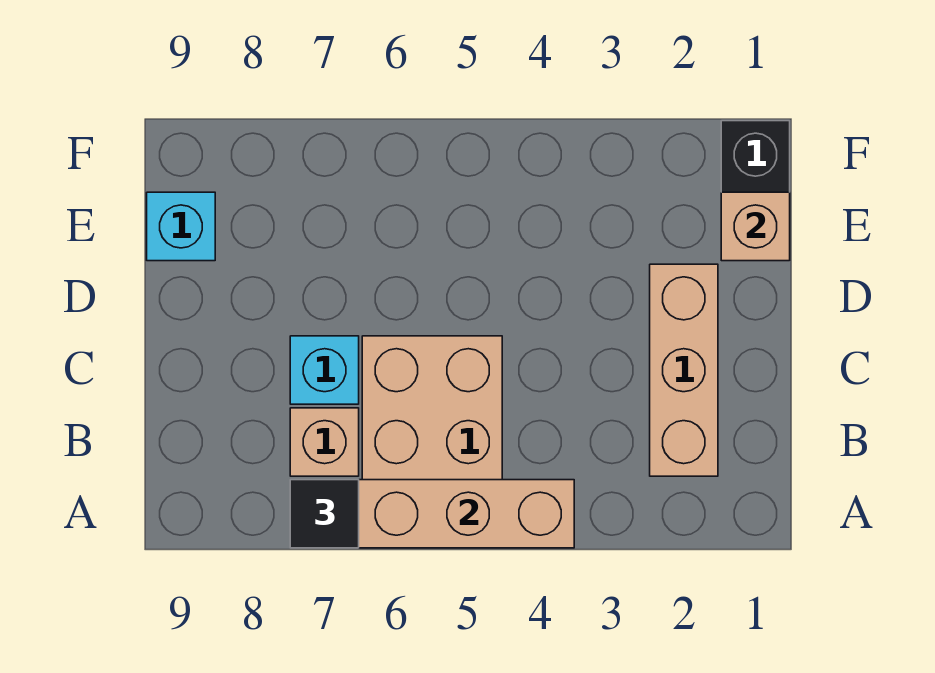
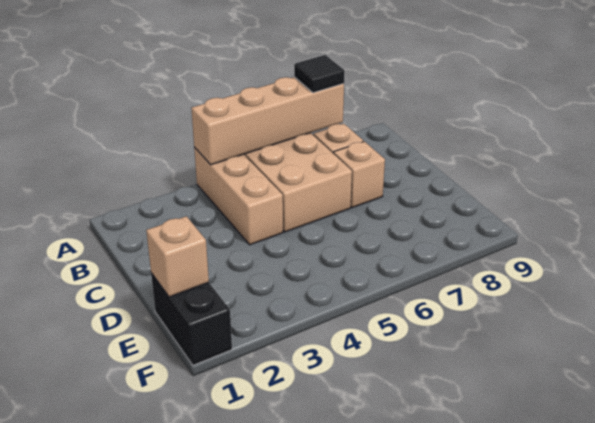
tan brick B2:D2 level 1 -> tan brick A4:C4 level 1
cyan brick C7 level 1 -> tan brick C7 level 1
cyan brick E9 level 1 -> none

